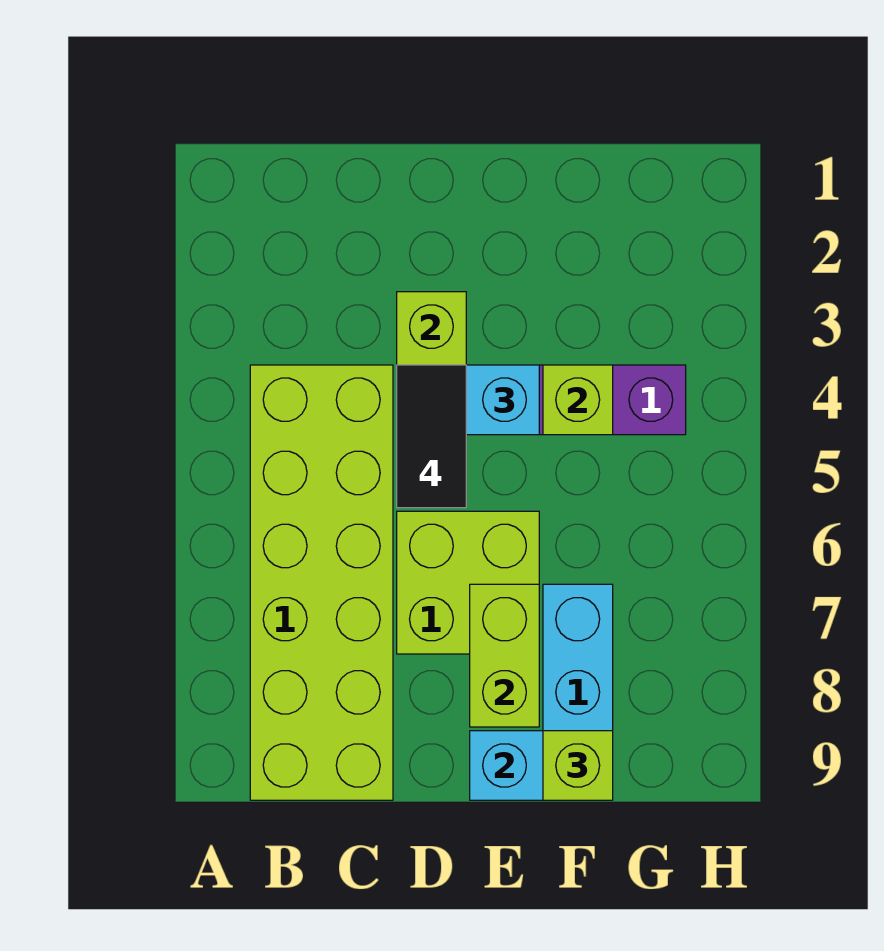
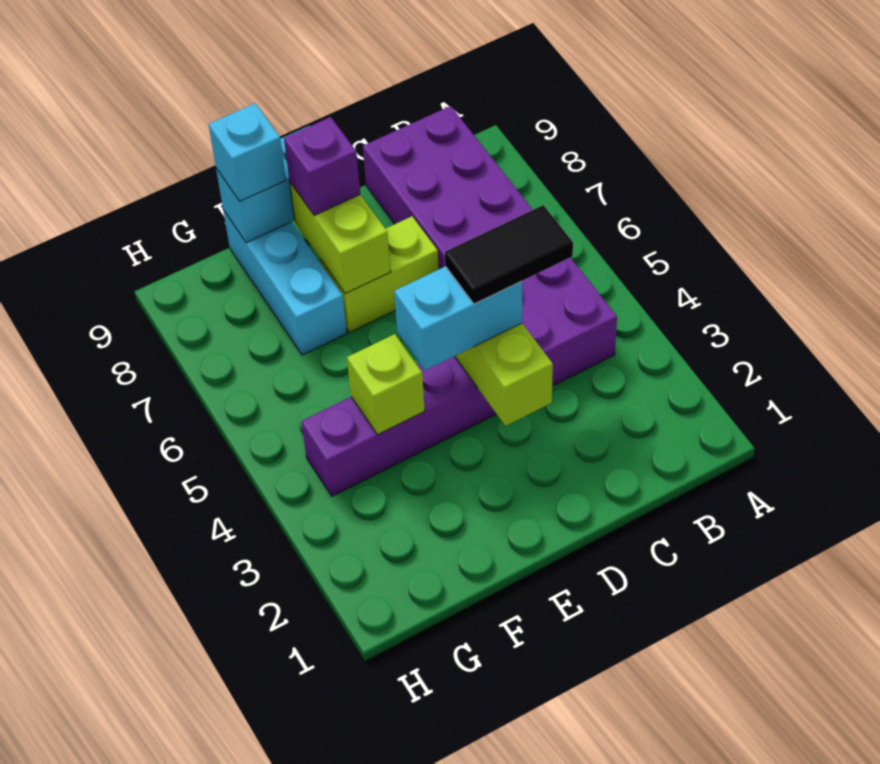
lime brick B4:C9 level 1 -> purple brick B4:C9 level 1
black tile D4:D5 level 4 -> black tile C4:D4 level 4
lime brick D6:E7 level 1 -> lime brick D7:E7 level 1
none -> purple brick E8 level 3
lime brick F9 level 3 -> cyan brick F9 level 3

